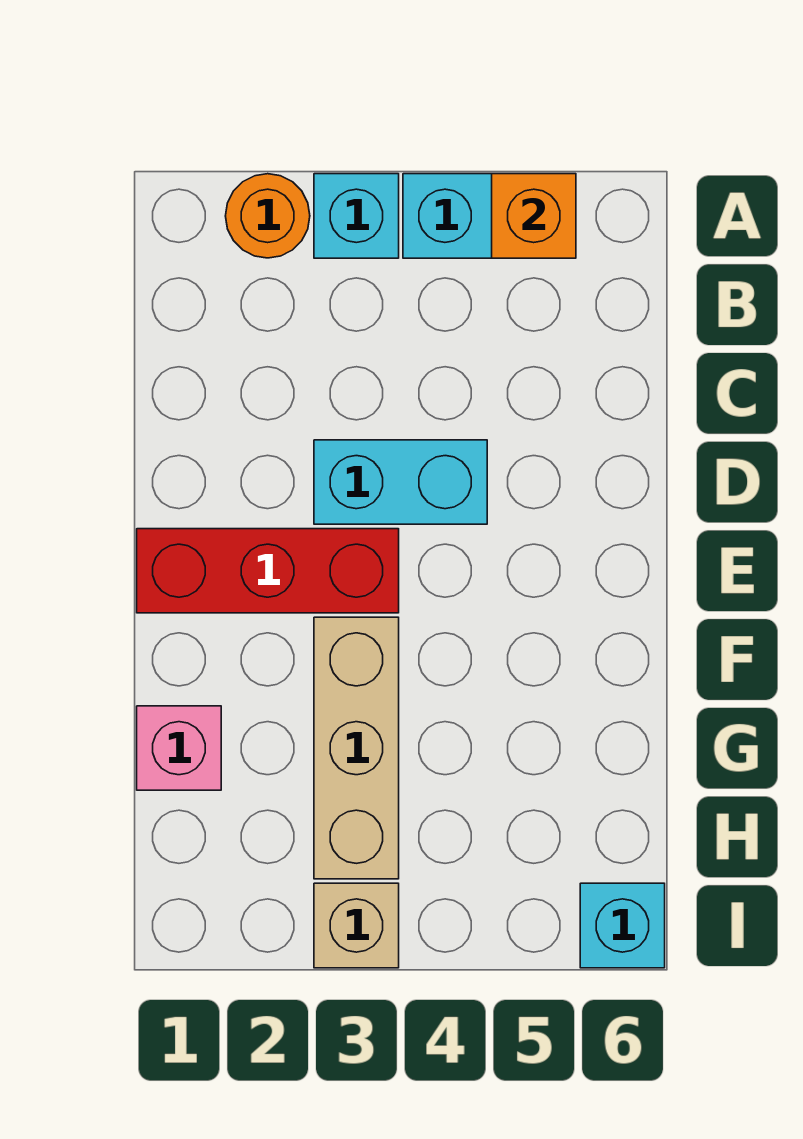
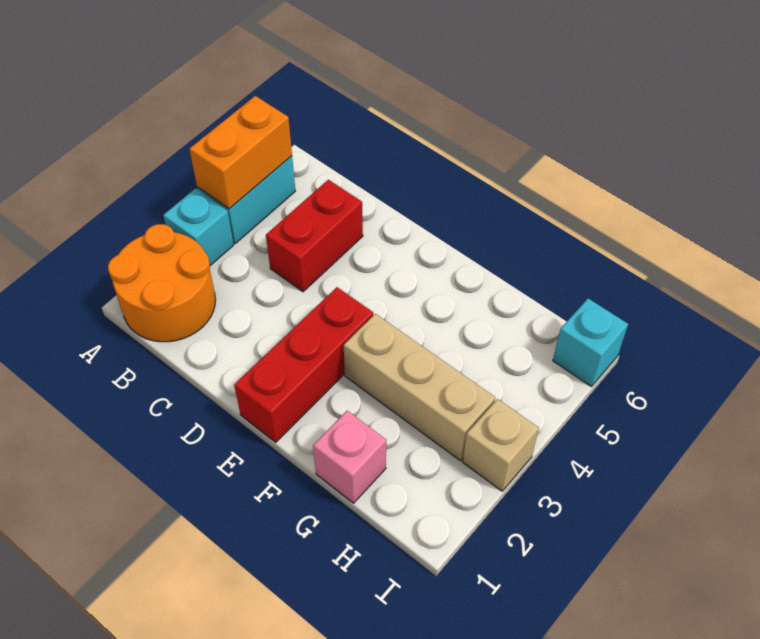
orange round brick A2 level 1 -> orange round brick A1:B2 level 1
orange brick A5 level 2 -> orange brick A4:A5 level 2
none -> red brick C4:C5 level 1
cyan brick D3:D4 level 1 -> none

